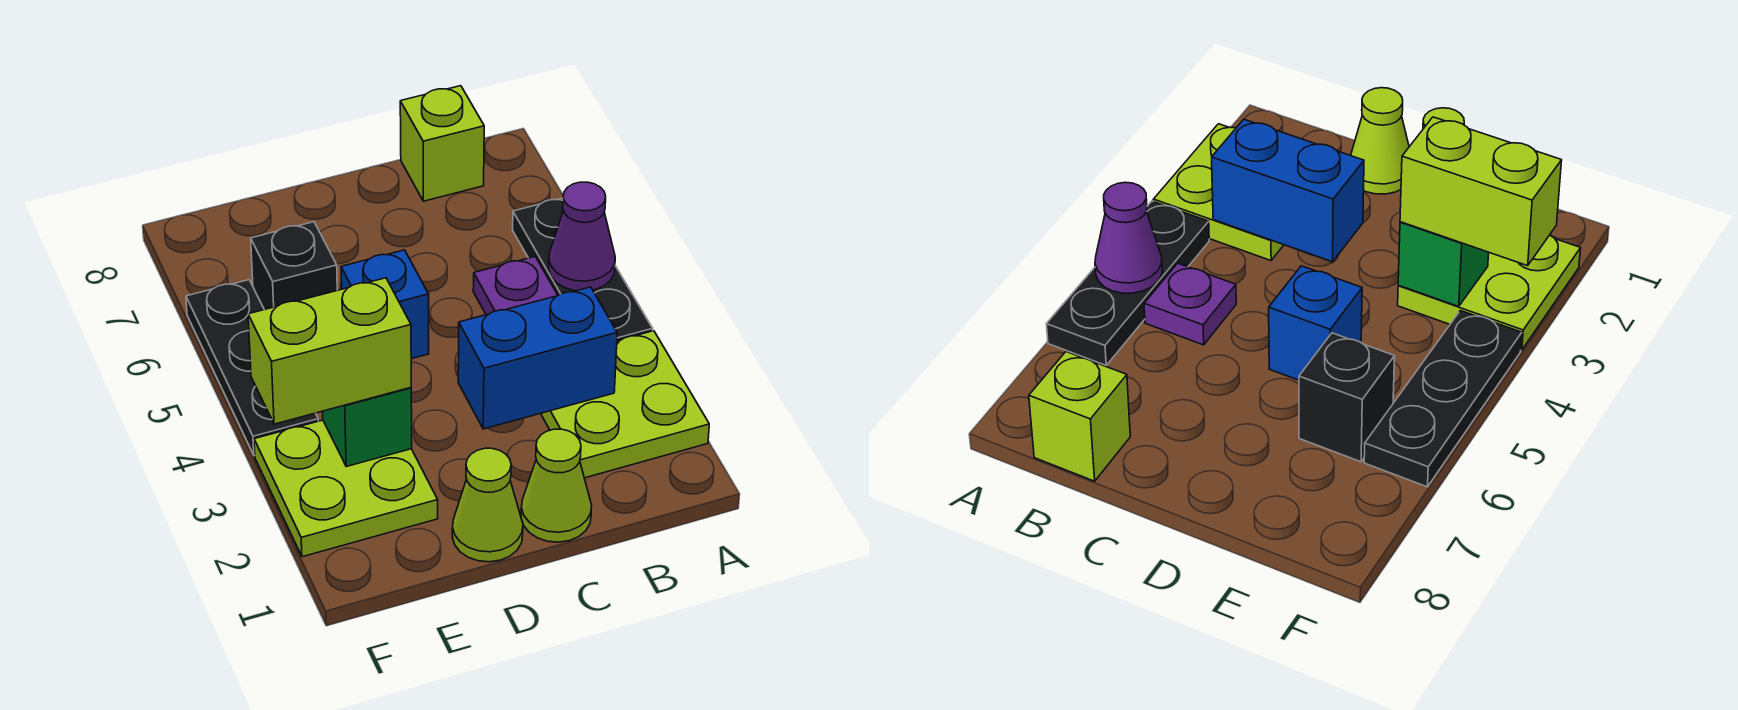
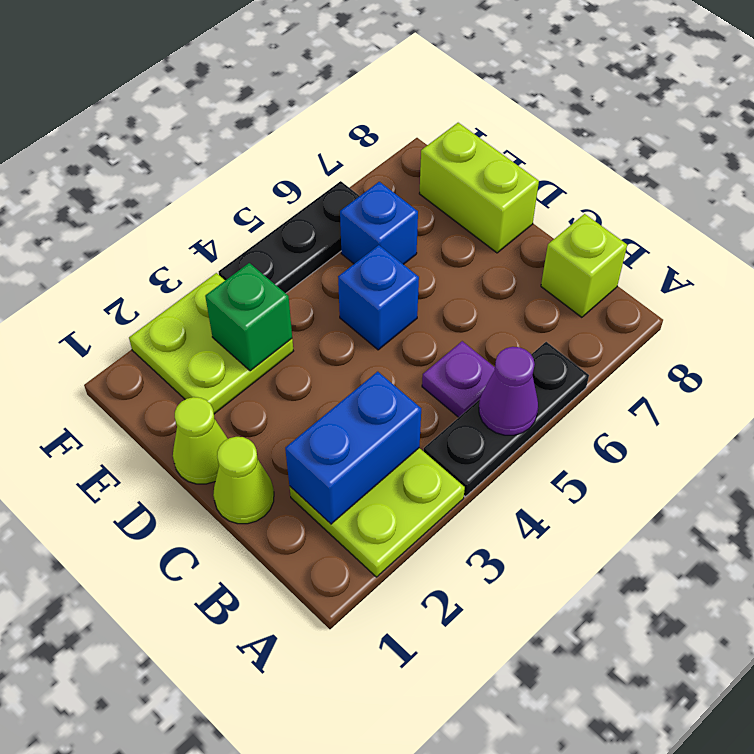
blue brick B3:C3 level 2 -> blue brick B2:B3 level 2
lime brick E3:F3 level 3 -> lime brick D8:E8 level 1
black brick E6 level 1 -> blue brick E6 level 1

